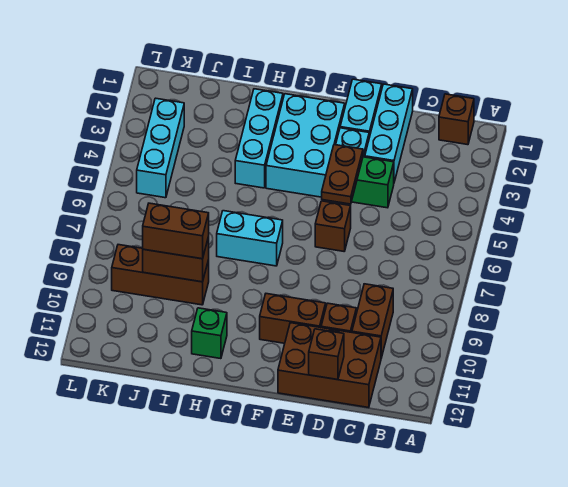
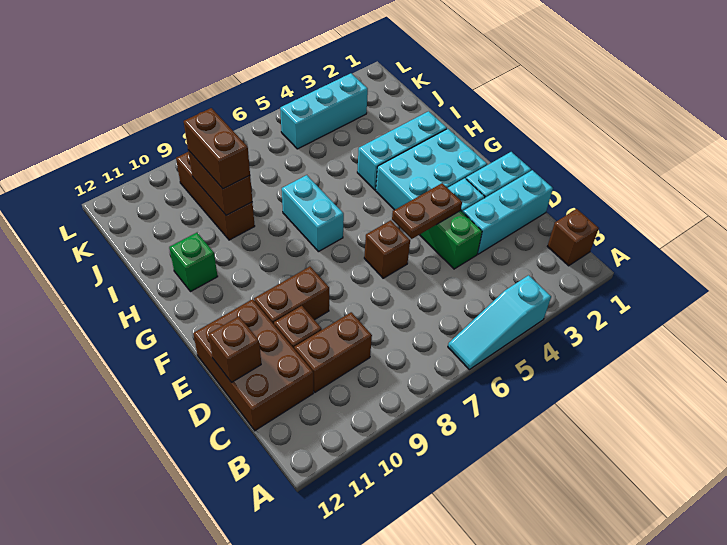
none -> cyan slope A4:A6 level 1 top 4
brown brick E10:F10 level 1 -> brown brick E9:E10 level 1

